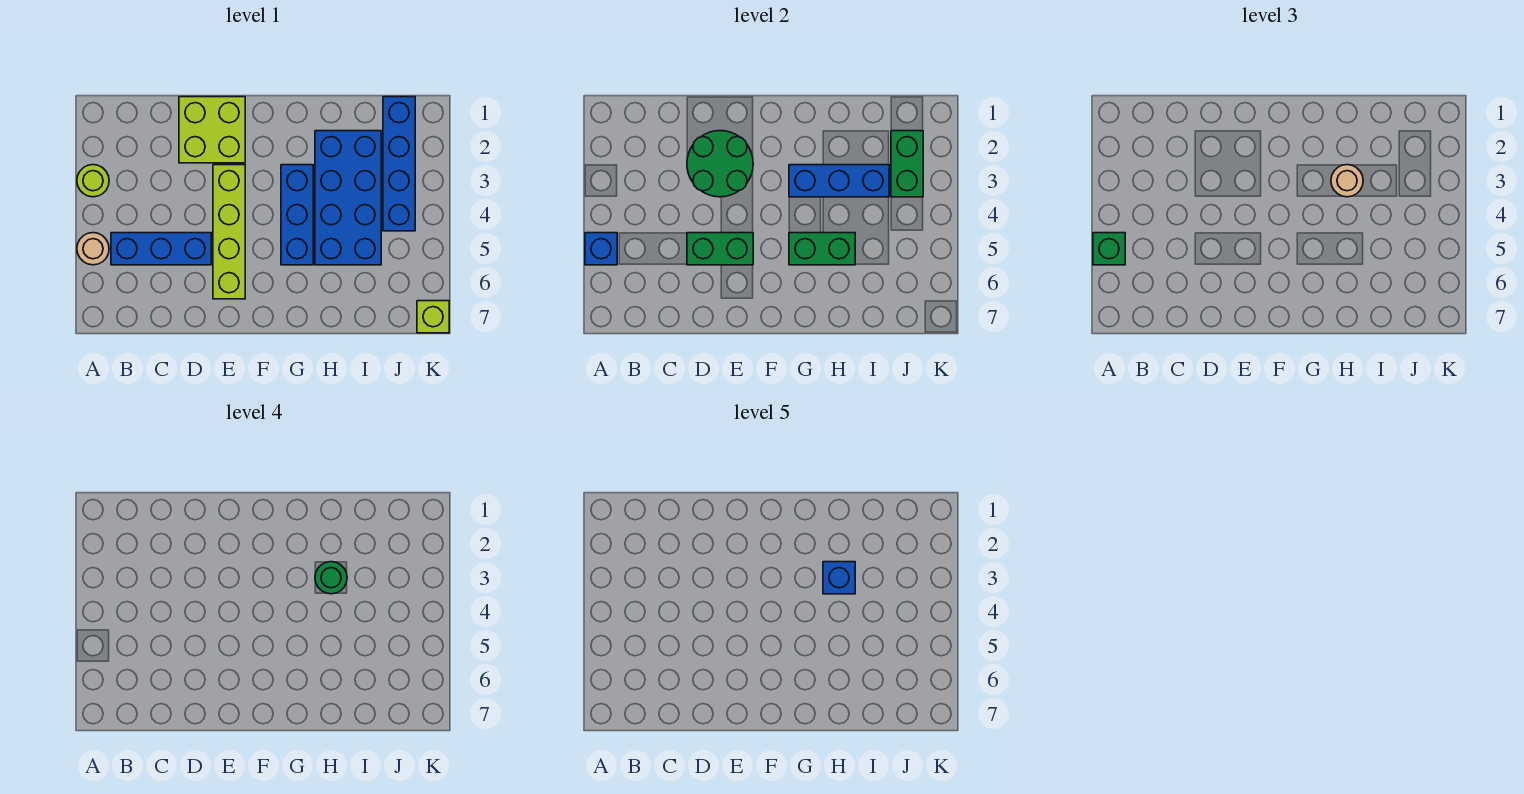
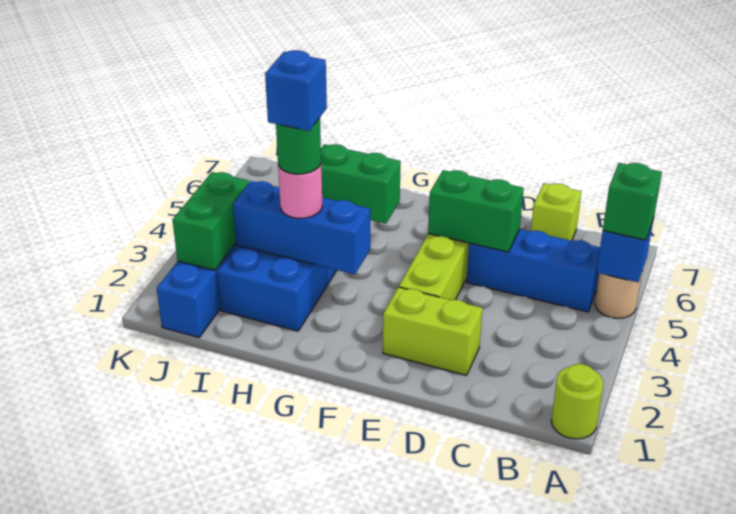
lime round brick A3 level 1 -> lime round brick A1 level 1
lime brick D1:E2 level 1 -> lime brick D2:E2 level 1
green round brick D2:E3 level 2 -> none
blue brick G3:G5 level 1 -> none
tan round brick H3 level 3 -> pink round brick H3 level 3
lime brick K7 level 1 -> lime brick C7 level 1

